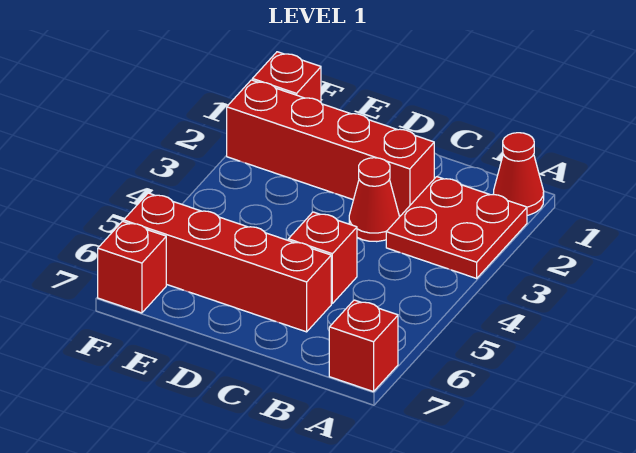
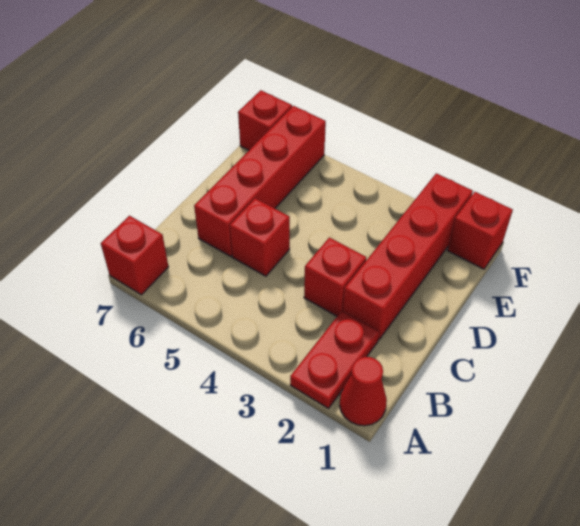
red plate A2:B3 level 1 -> red plate A2:B2 level 1
red cone C3 level 1 -> red brick C3 level 1

